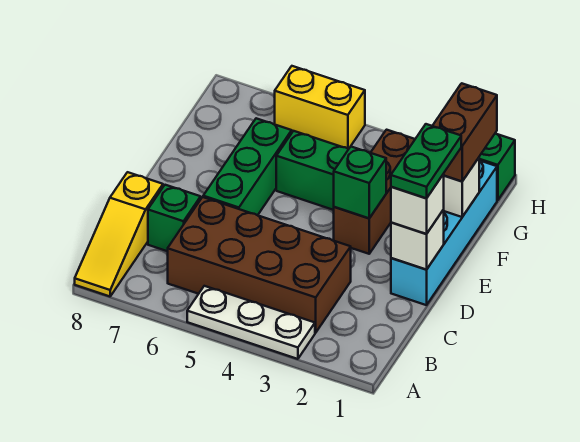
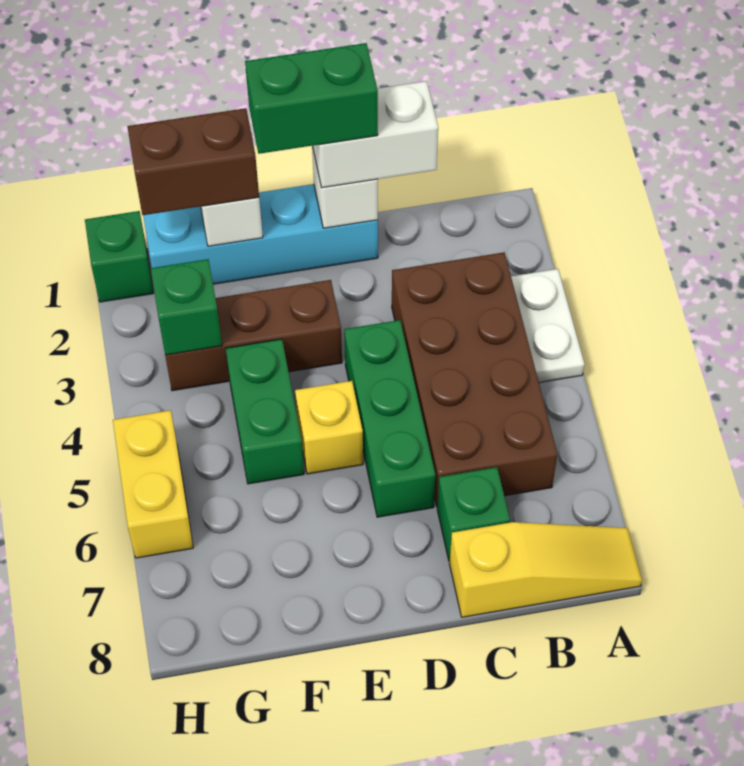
white plate A3:A5 level 1 -> white plate A3:A4 level 1
white brick D1 level 3 -> white brick C1:D1 level 3
green plate D1:E1 level 4 -> green brick D1:E1 level 4
green brick D6:F6 level 1 -> green brick D4:D6 level 1
green brick E3 level 2 -> green brick G3 level 2
none -> yellow brick E5 level 1

